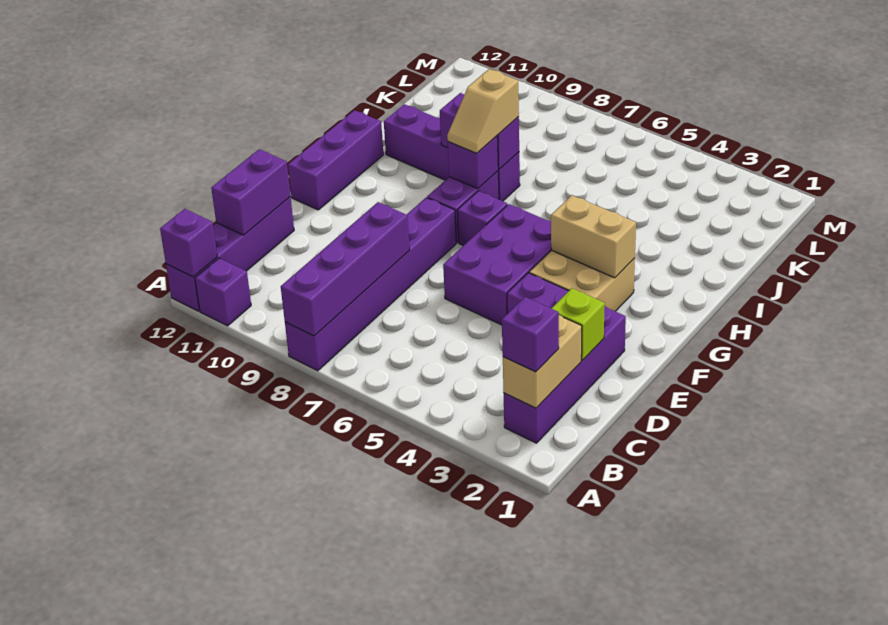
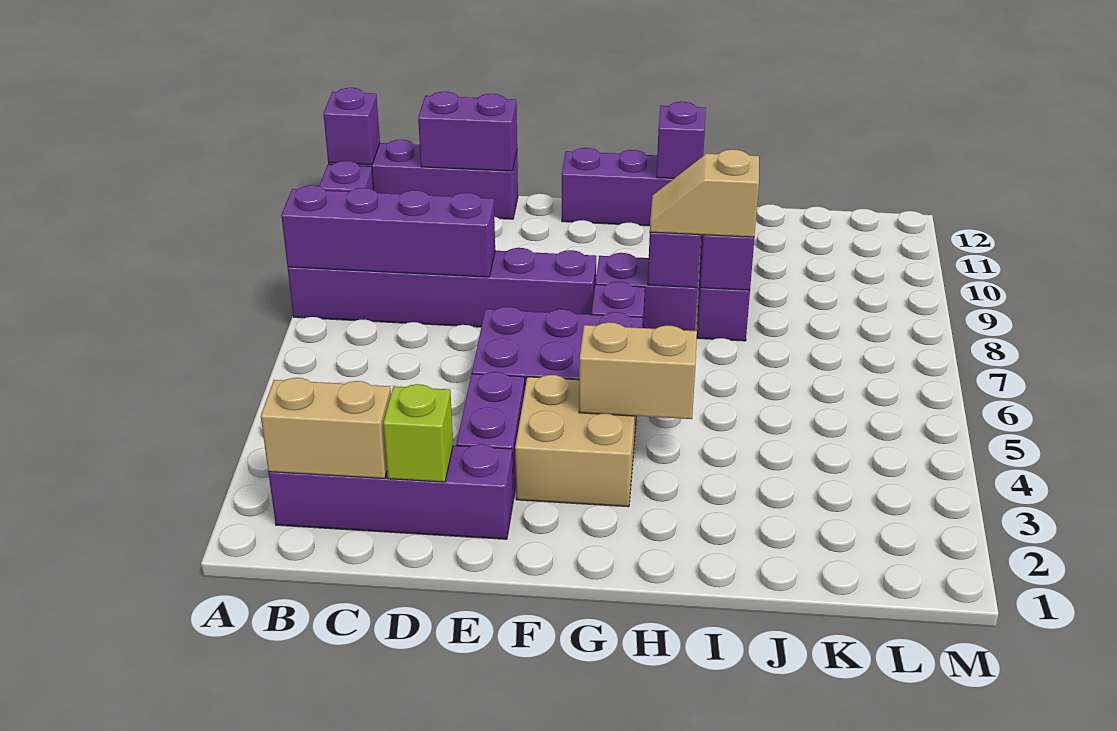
purple brick B2 level 3 -> purple brick H12 level 2
tan brick G3:G4 level 2 -> tan brick G4:H4 level 2

